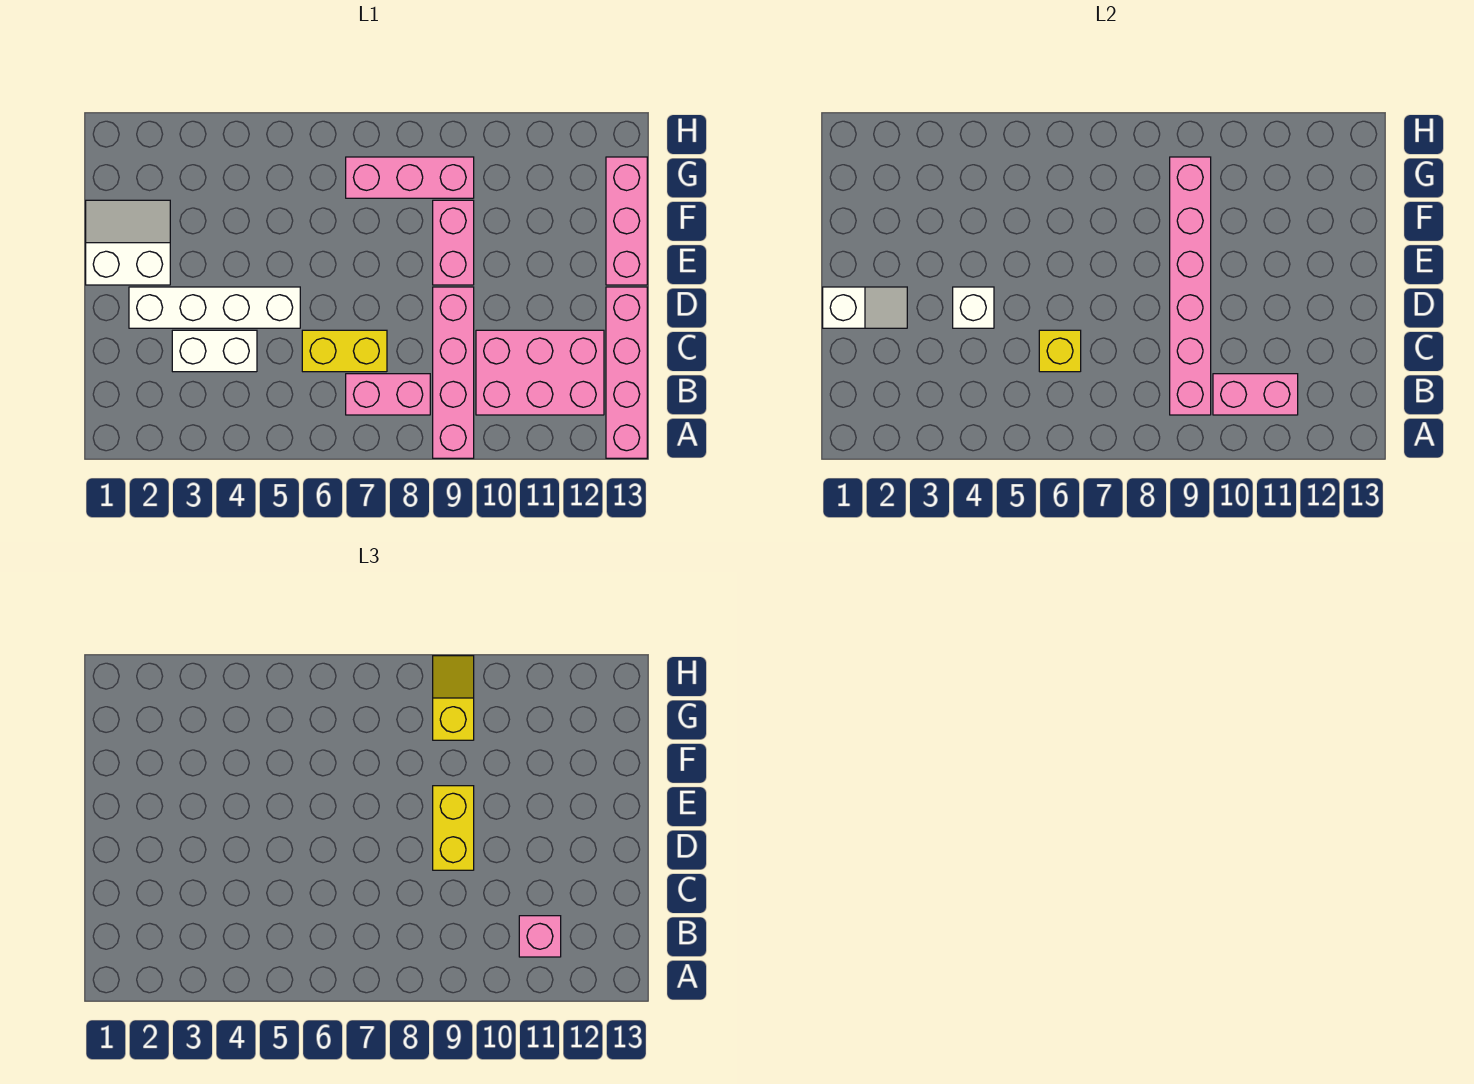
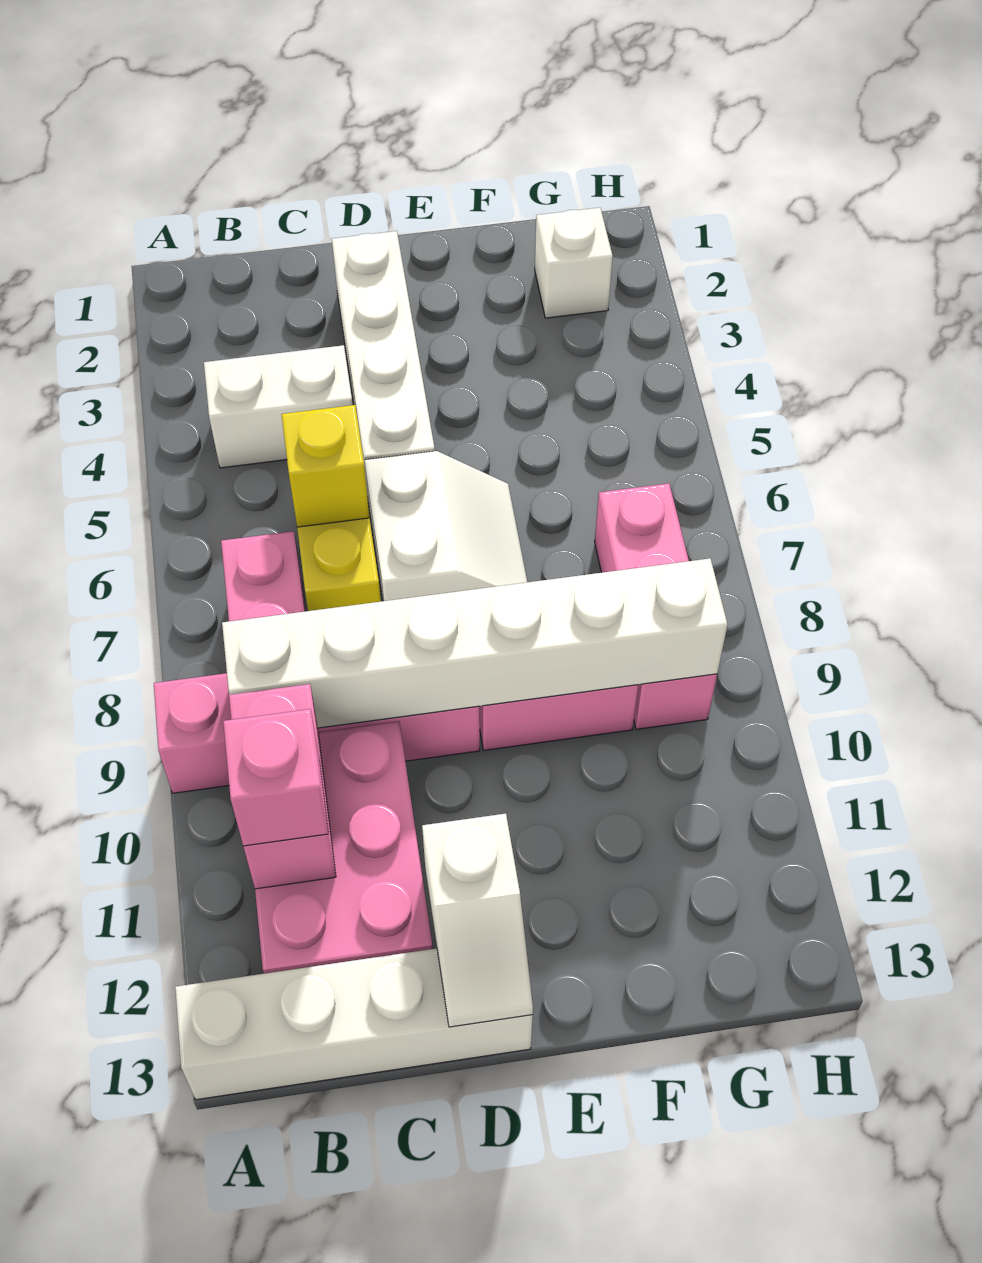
pink brick A13:D13 level 1 -> white brick A13:D13 level 1
pink brick B9:G9 level 2 -> white brick B9:G9 level 2
white brick C3:C4 level 1 -> white brick B4:C4 level 1
white slope D1:D2 level 2 top 1 -> white slope D12:D13 level 2 top 12
white brick D4 level 2 -> white brick G2 level 1
yellow brick D9:E9 level 3 -> none
white slope E1:F2 level 1 top E -> white slope D6:E7 level 1 top D
pink brick E13:G13 level 1 -> none
yellow slope G9:H9 level 3 top G -> none

